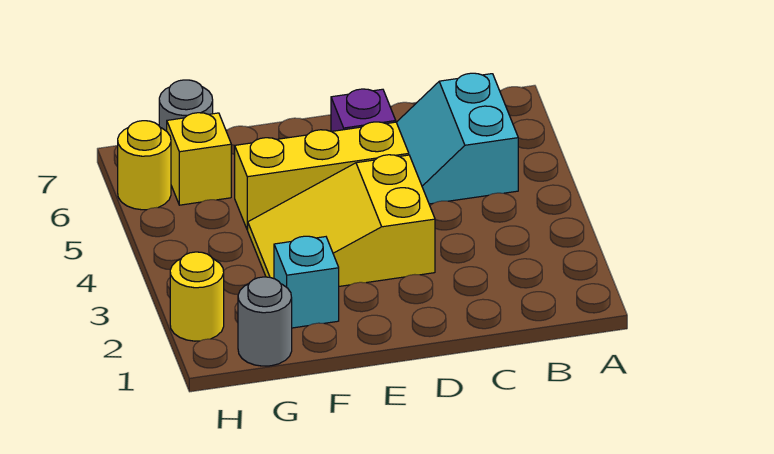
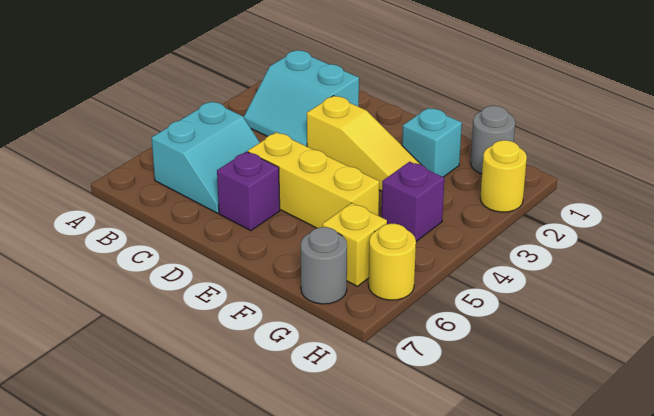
none -> cyan slope B2:C3 level 1 top 2
yellow slope D3:F4 level 1 top D -> yellow slope D3:F3 level 1 top D
none -> purple brick G4 level 1

